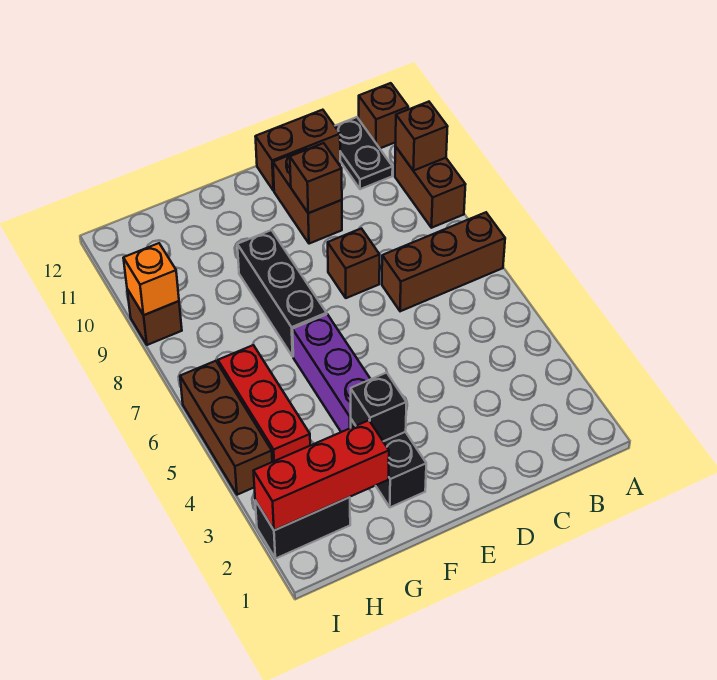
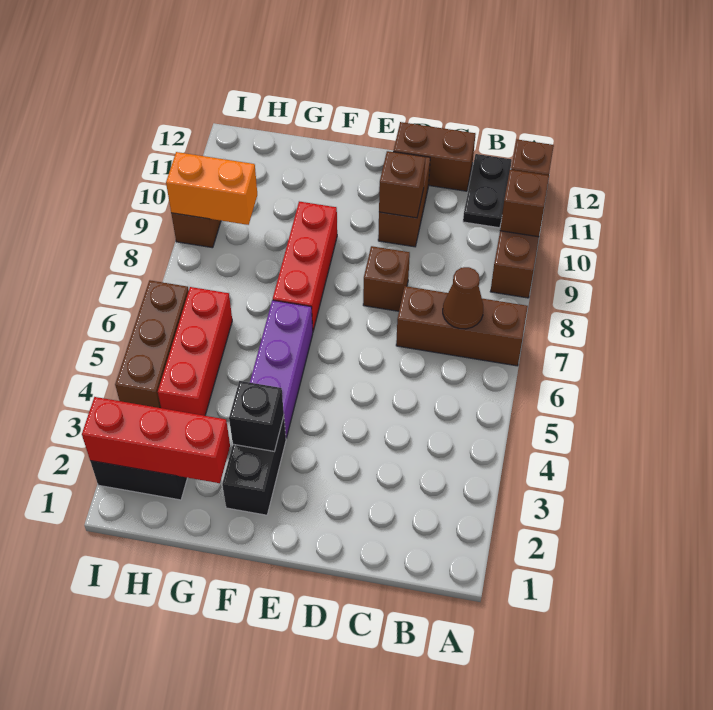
none -> brown cone B7 level 2
black brick F7:F9 level 1 -> red brick F7:F9 level 1
orange brick I9 level 2 -> orange brick H9:I9 level 2

